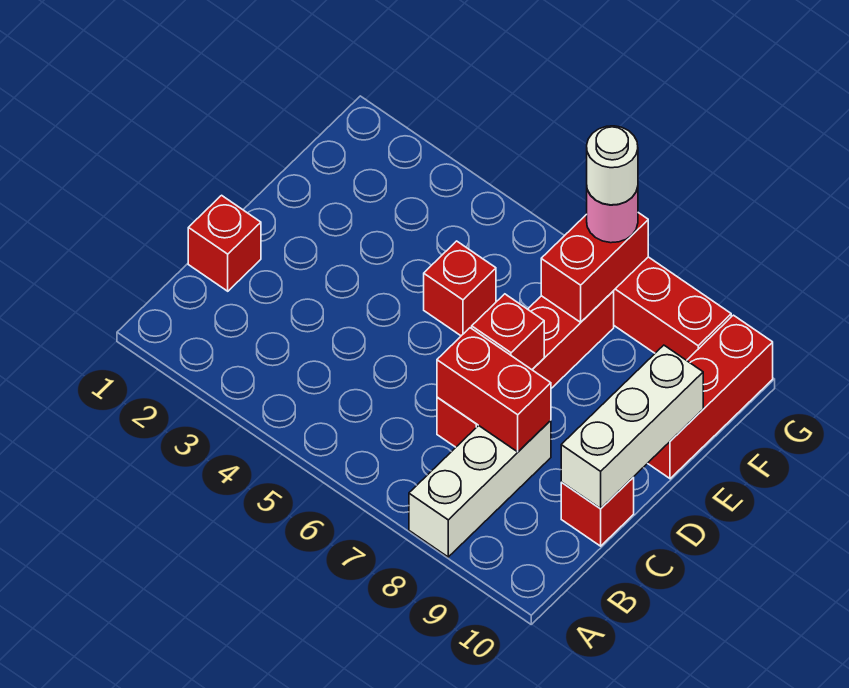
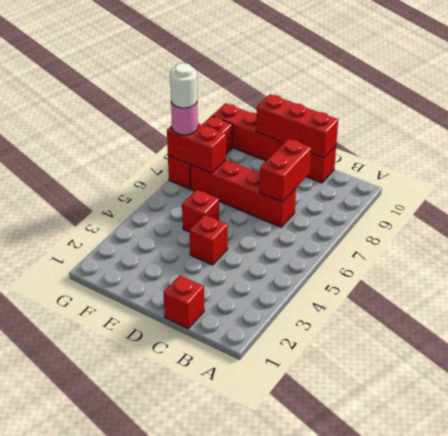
white brick A8:C8 level 1 -> none
white brick C10:E10 level 2 -> red brick C10:E10 level 2
red brick D7 level 2 -> red brick D4 level 1

